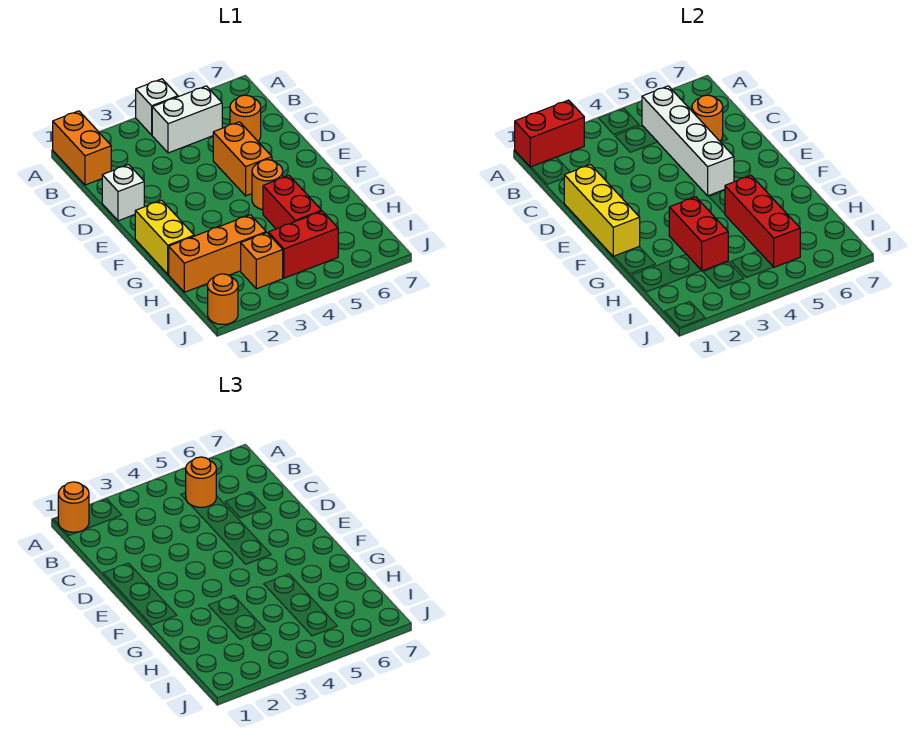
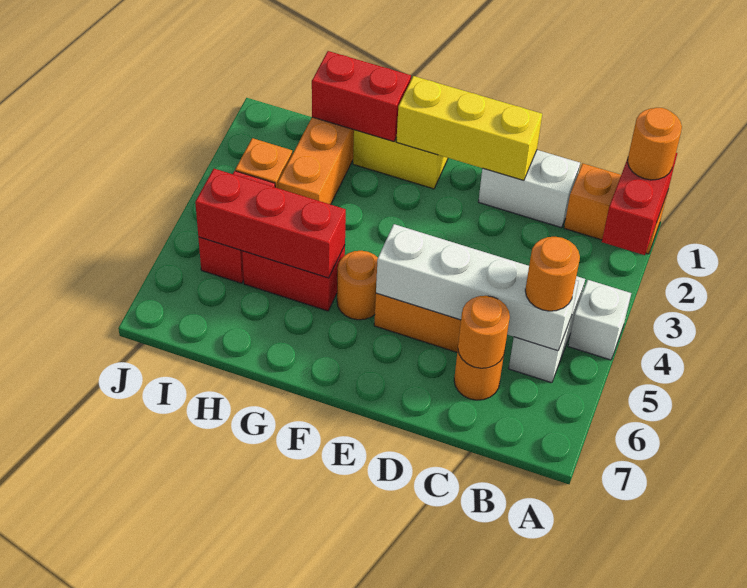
white brick D1 level 1 -> white brick C1:D1 level 1
red brick G3:H3 level 2 -> red brick G1:H1 level 2
orange round brick J1 level 1 -> none

